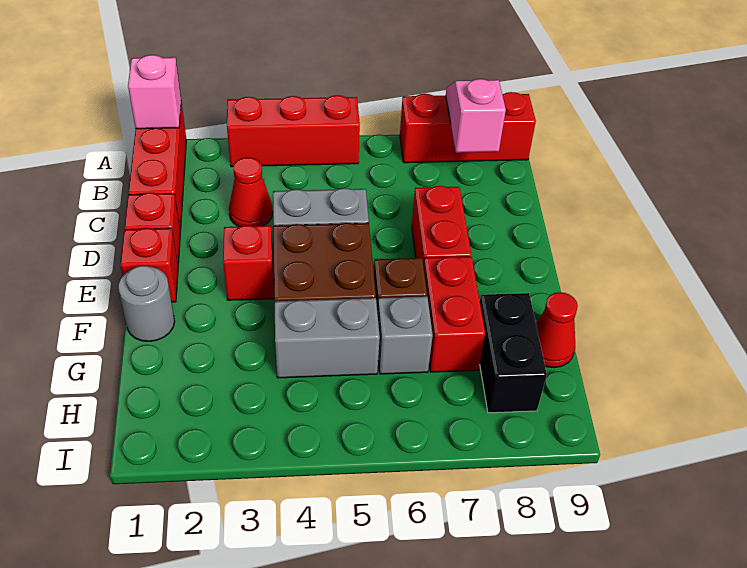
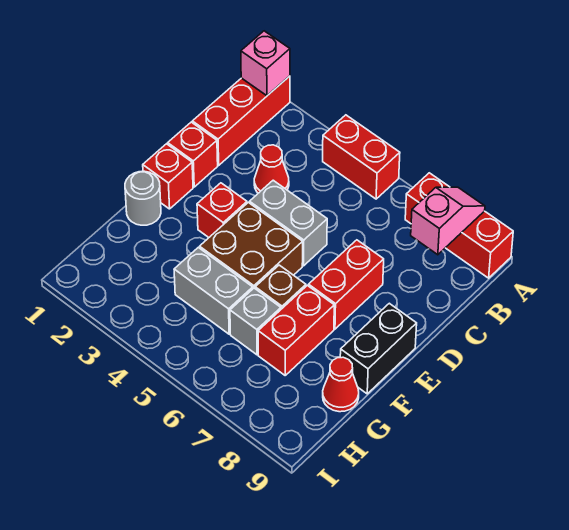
red brick A3:A5 level 1 -> red brick A4:A5 level 1
black brick G8:H8 level 1 -> black brick E9:F9 level 1

